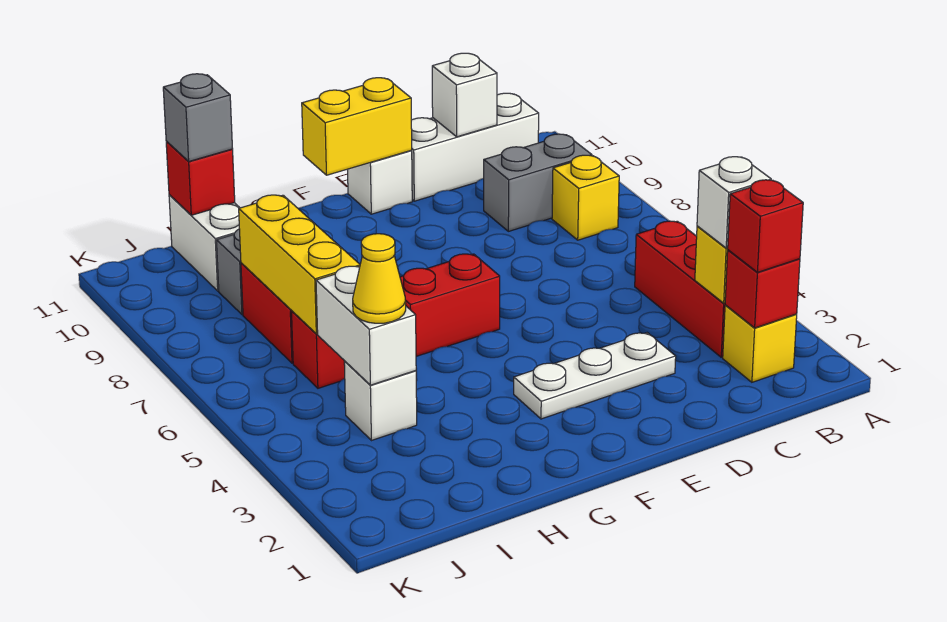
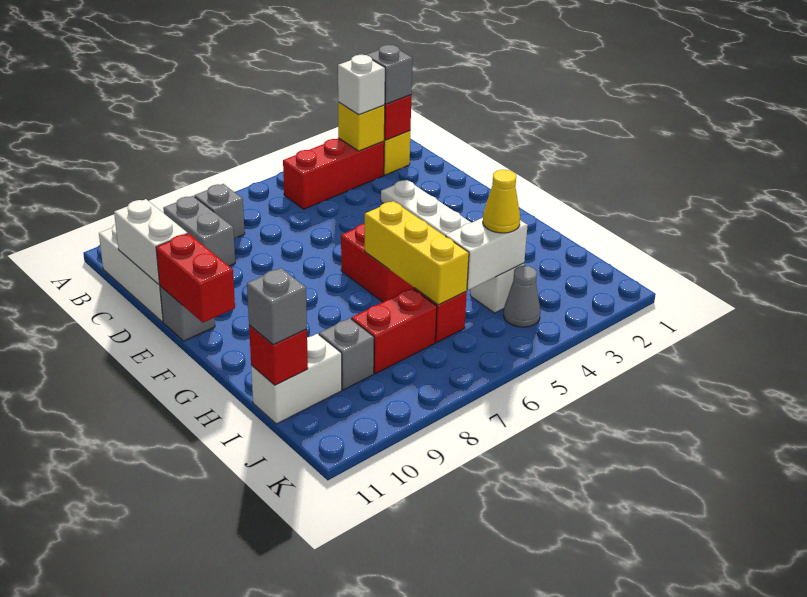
red brick B2 level 3 -> grey brick B2 level 3
yellow brick B8 level 1 -> grey brick B8 level 1
white brick C11 level 2 -> white brick C11:D11 level 2
white brick E11 level 1 -> grey brick E11 level 1
yellow brick E11:F11 level 2 -> red brick E11:F11 level 2
yellow brick I6:I8 level 2 -> yellow brick G6:I6 level 2
none -> grey cone J4 level 1

